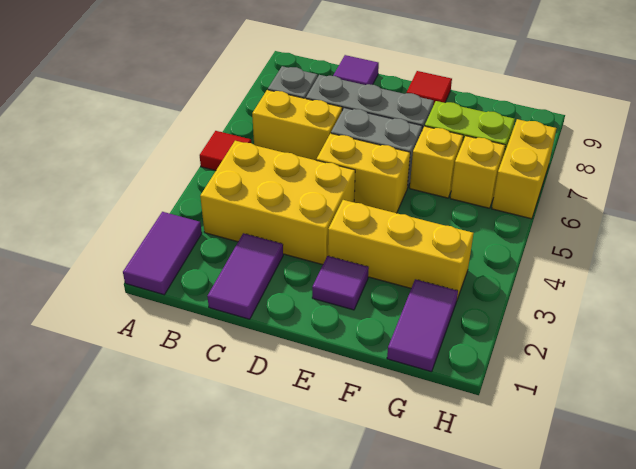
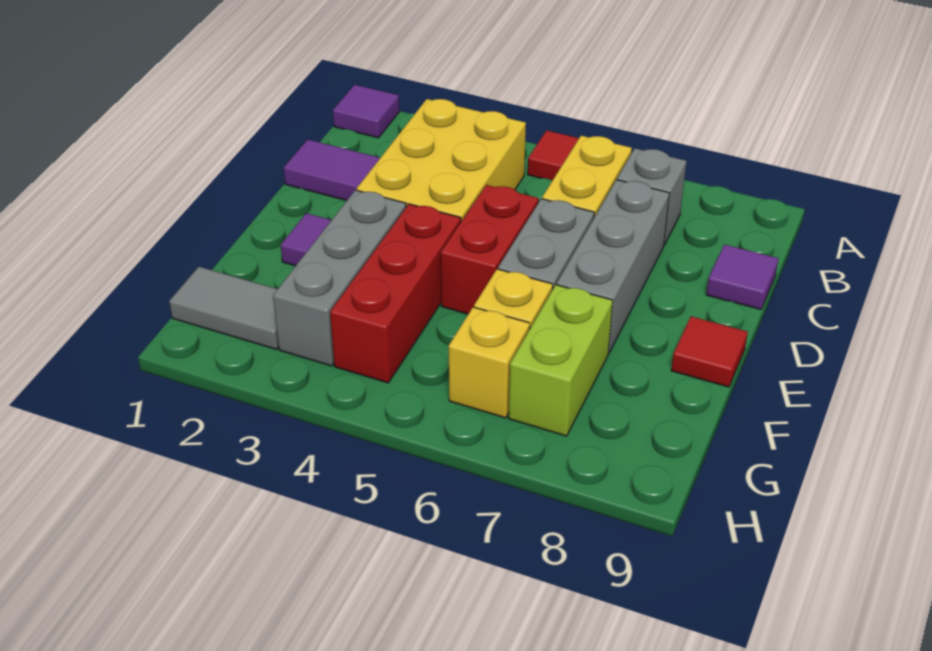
purple tile A1:A2 level 1 -> purple tile A1 level 1
yellow brick D5:E5 level 1 -> red brick D5:E5 level 1
yellow brick E3:G3 level 1 -> grey brick E3:G3 level 1
none -> red brick E4:G4 level 1
purple tile G1:G2 level 1 -> grey tile G1:G2 level 1
yellow brick H6:H7 level 1 -> none

